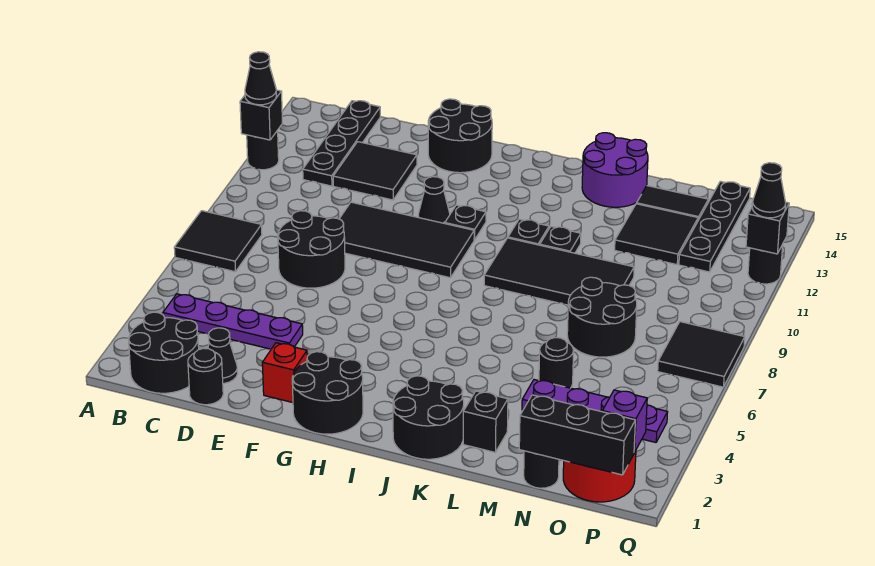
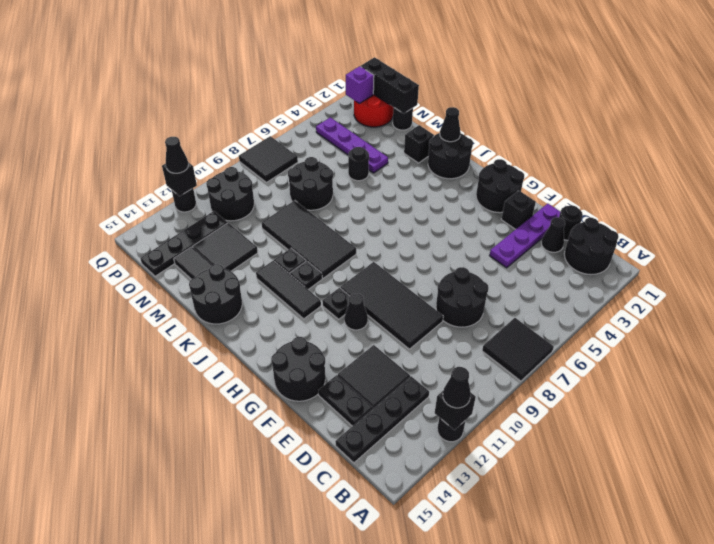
purple plate B4:E4 level 1 -> purple plate E1:E4 level 1
none -> black plate D14:E14 level 1
red brick F2 level 1 -> black brick F2 level 1
none -> black tile I12:K12 level 1
none -> black cone K1 level 2
purple round brick K14:L15 level 1 -> black round brick K14:L15 level 1
none -> black round brick O10:P11 level 1

